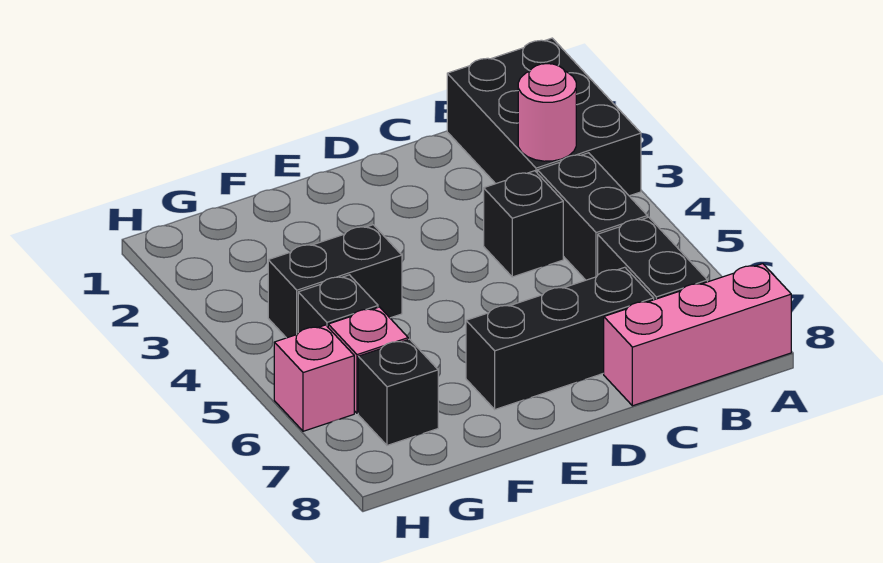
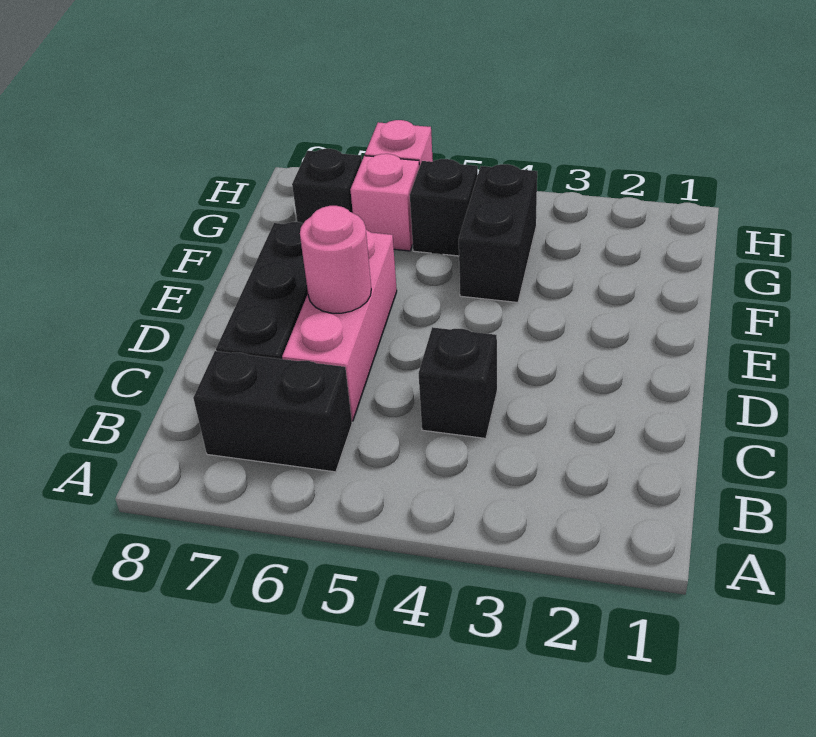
black brick A1:B3 level 1 -> none
pink brick A8:C8 level 1 -> pink brick C6:E6 level 1
pink round brick B3 level 2 -> pink round brick D6 level 2
black brick B4:B5 level 1 -> none

